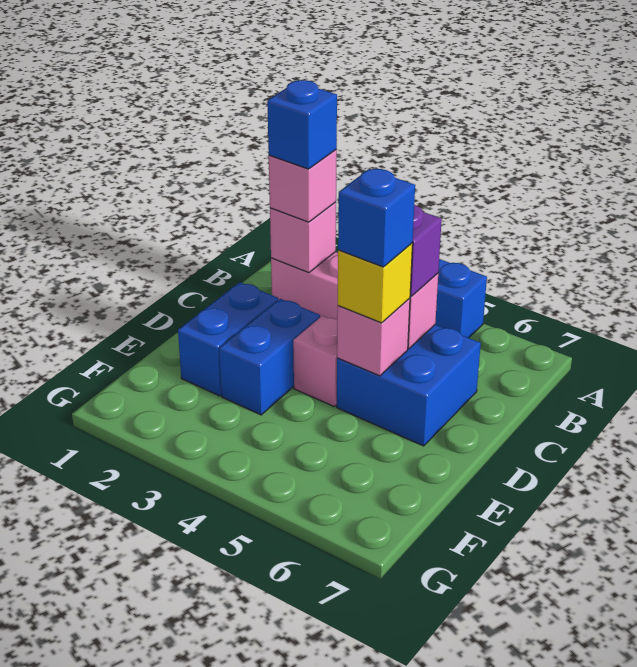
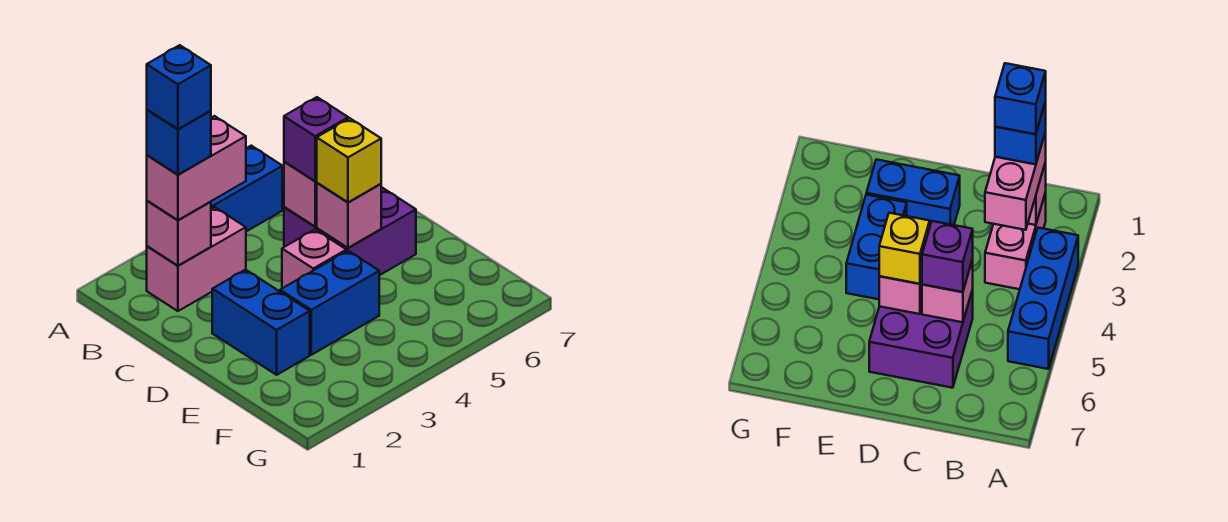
pink brick B2 level 3 -> pink brick B2:B3 level 3
blue brick C5:D6 level 1 -> purple brick C5:D6 level 1
blue brick D3:E3 level 1 -> blue brick E3:E4 level 1
blue brick D5 level 4 -> blue brick B2 level 5

